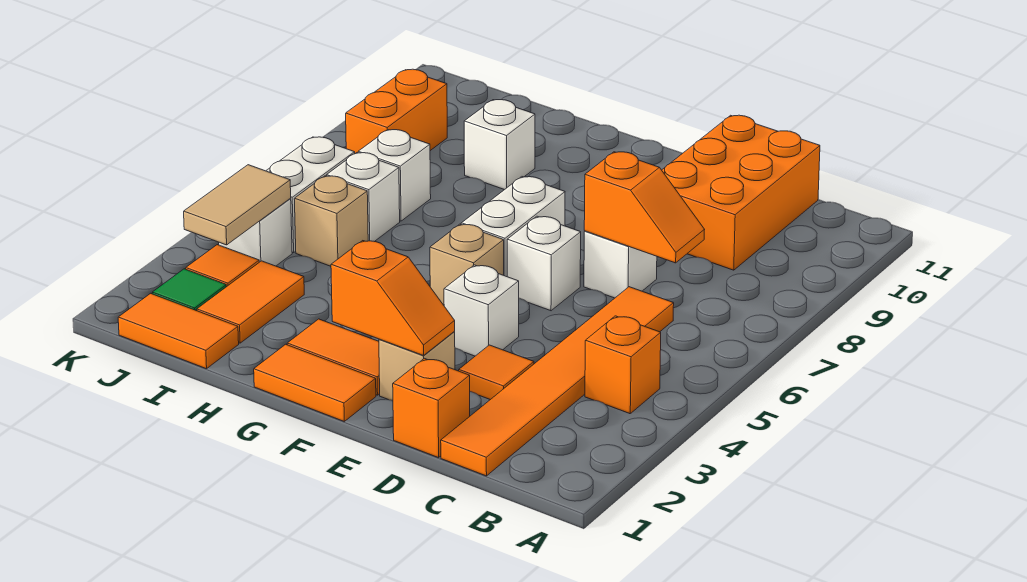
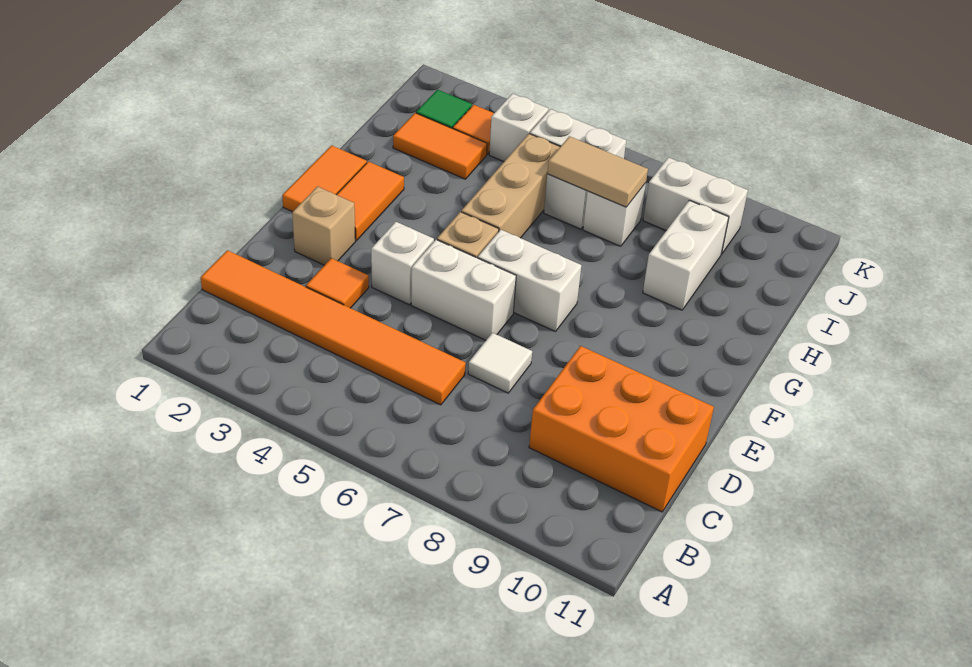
orange brick B4 level 1 -> none
orange slope C7:D7 level 2 top D -> none
orange brick D1 level 1 -> none
white brick D7 level 1 -> white tile D7 level 1
orange slope E2:F2 level 2 top F -> none
white brick E6 level 1 -> white brick E5:E6 level 1
white brick H9 level 1 -> white brick H9:I9 level 1
orange tile I1:J1 level 1 -> none
tan brick I5 level 1 -> tan brick G5:I5 level 1
tan tile J3:J4 level 2 -> tan tile I6:I7 level 2
orange brick J8:J9 level 1 -> white brick J8:J9 level 1

